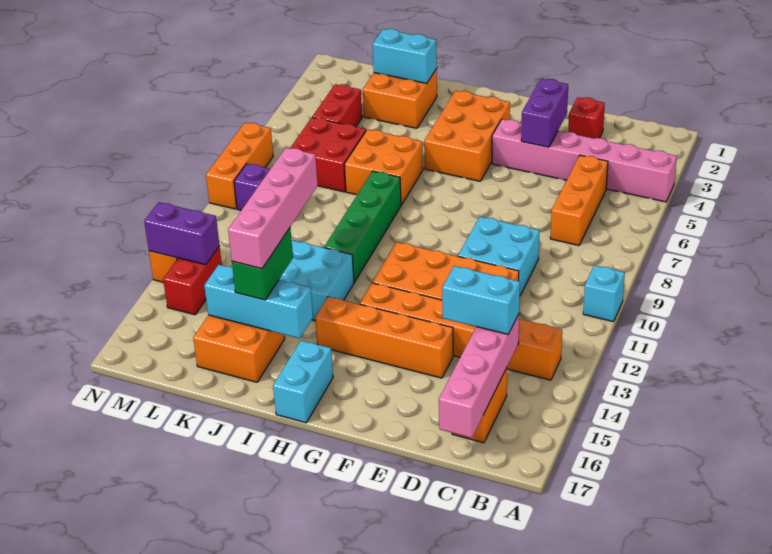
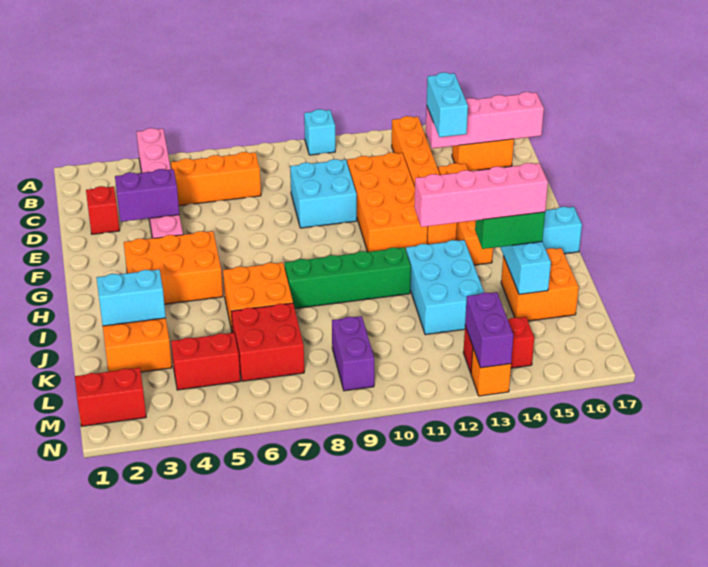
cyan brick J2:K2 level 2 -> cyan brick J2:J3 level 2
none -> red brick M1:M2 level 1
orange brick N7:N9 level 1 -> none

